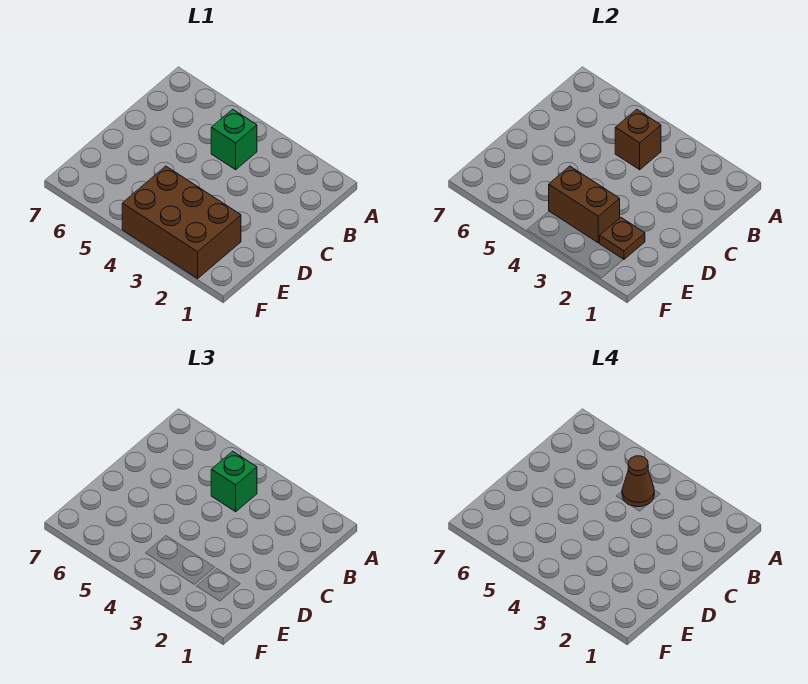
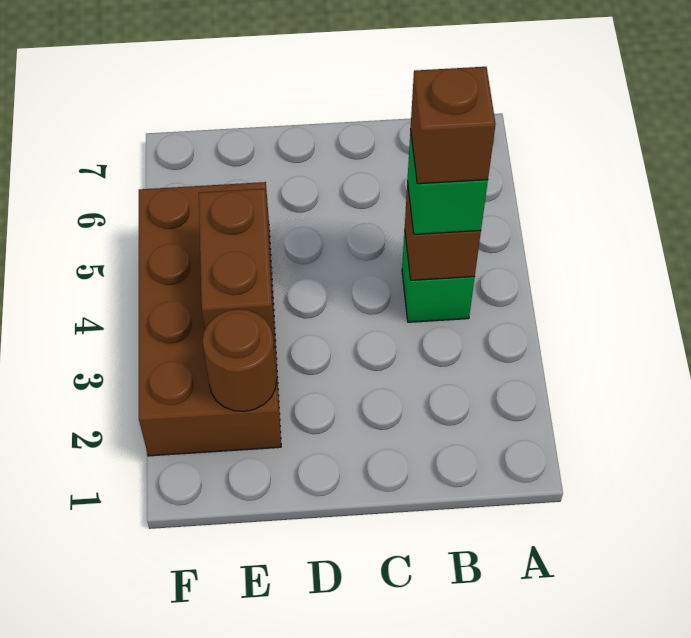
brown cone B4 level 4 -> brown brick B4 level 4
brown brick E2:F4 level 1 -> brown brick E2:F5 level 1
brown plate E2 level 2 -> brown round brick E2 level 2

